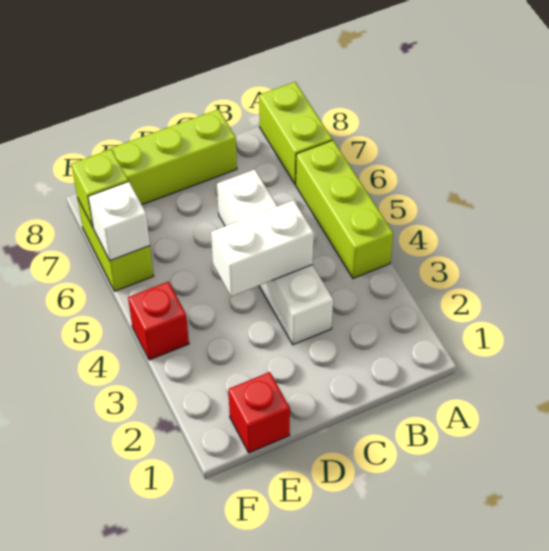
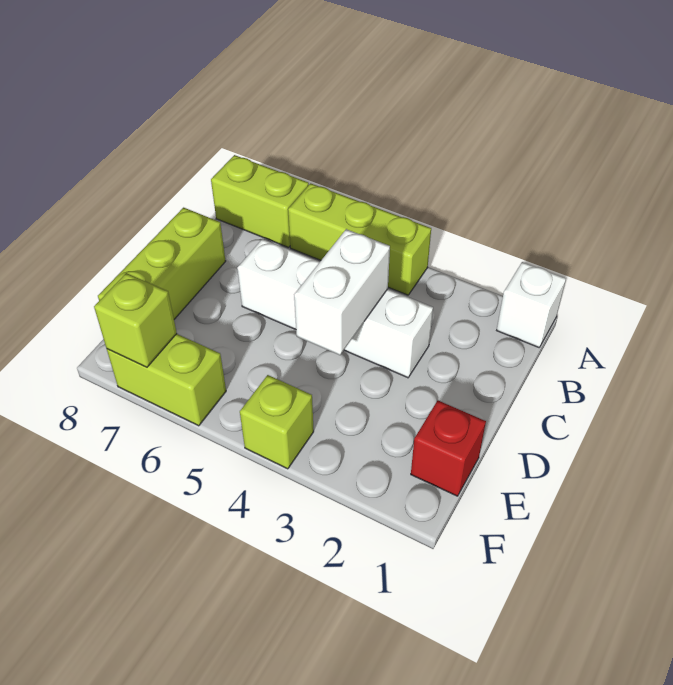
red brick F4 level 1 -> lime brick F4 level 1
white brick F6 level 2 -> white brick A1 level 1

